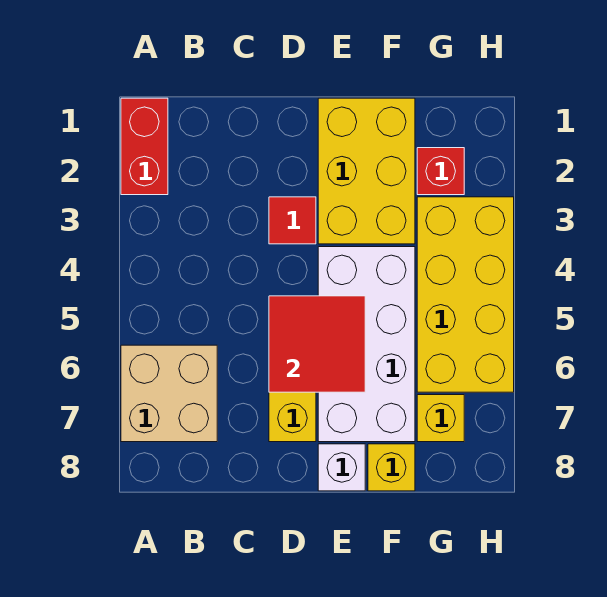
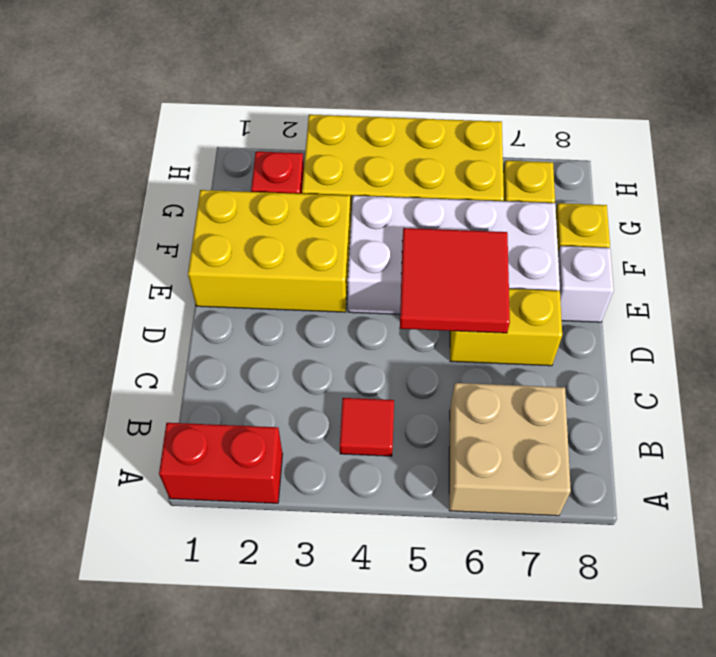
red tile D3 level 1 -> red tile B4 level 1

